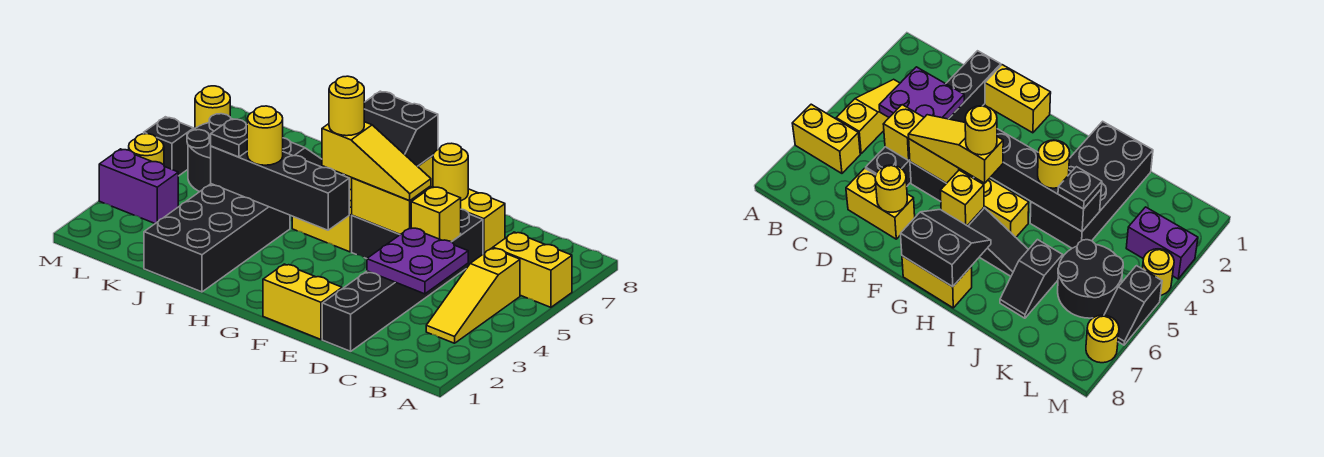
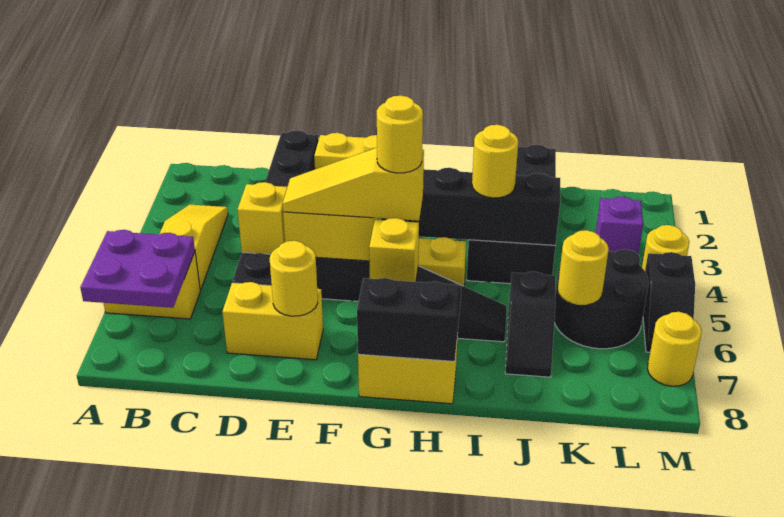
purple plate C3:D4 level 2 -> purple plate A6:B7 level 2
black plate J4 level 3 -> none
none -> yellow round brick K6 level 2
purple brick L3:M3 level 1 -> purple brick L3 level 1

